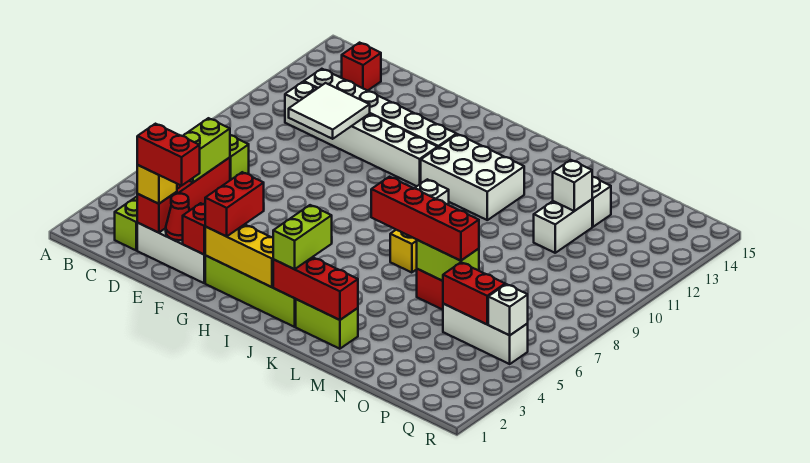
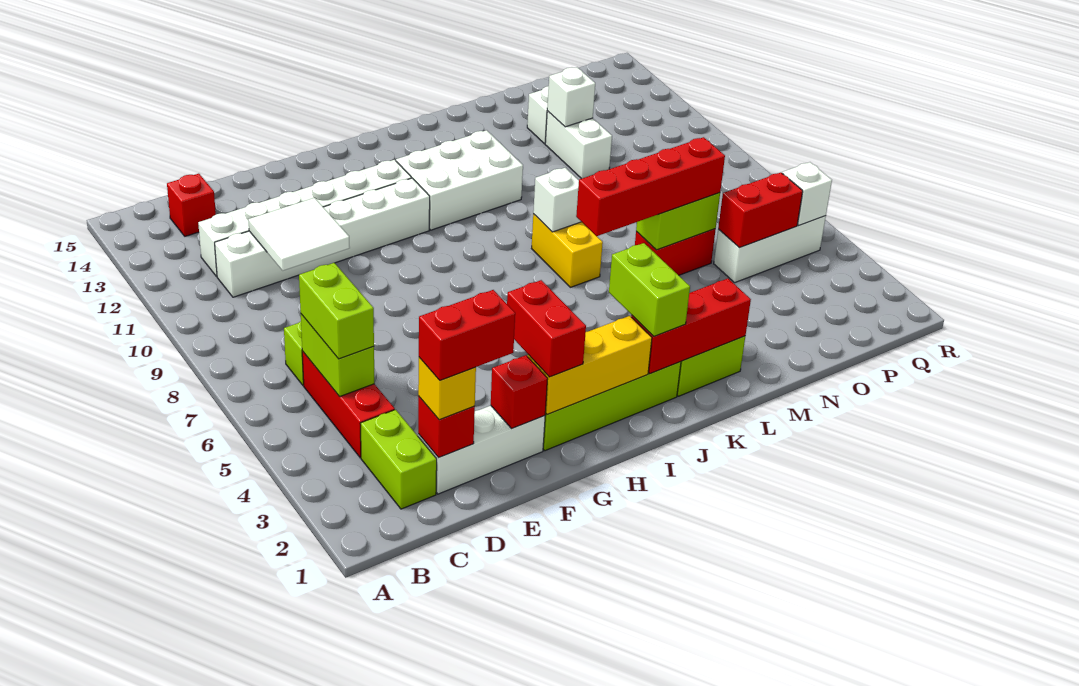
none -> lime brick C5:C6 level 3
red cone E2 level 2 -> none

